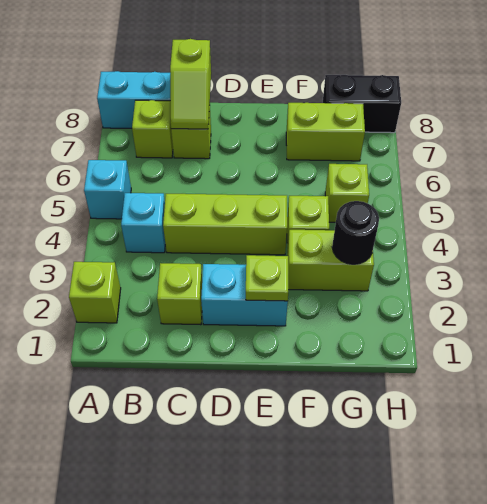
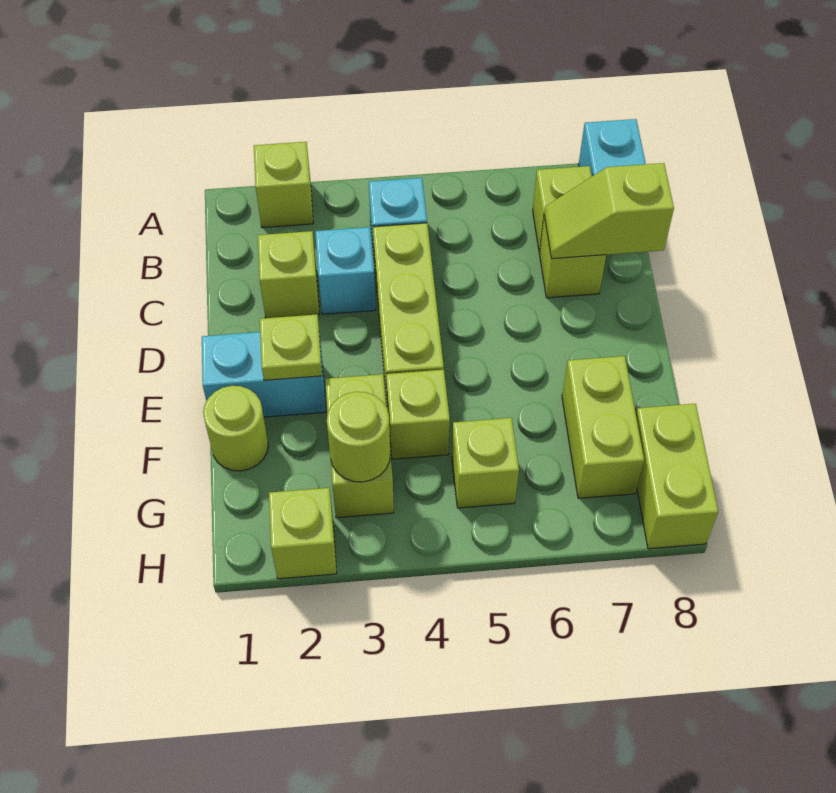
cyan brick A5 level 1 -> cyan brick C3 level 1
cyan brick D2:E2 level 1 -> cyan brick E1:E2 level 1
none -> lime round brick F1 level 1
black round brick G3 level 2 -> lime round brick G3 level 2
black brick G8:H8 level 1 -> lime brick G8:H8 level 1
none -> lime brick H2 level 1

